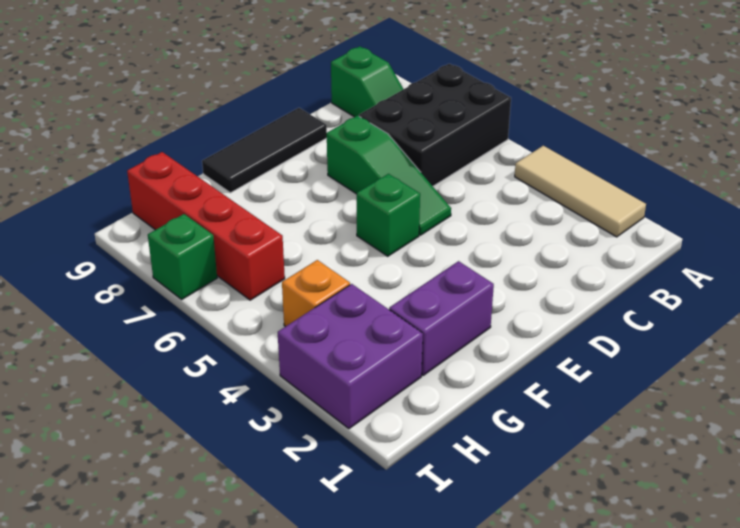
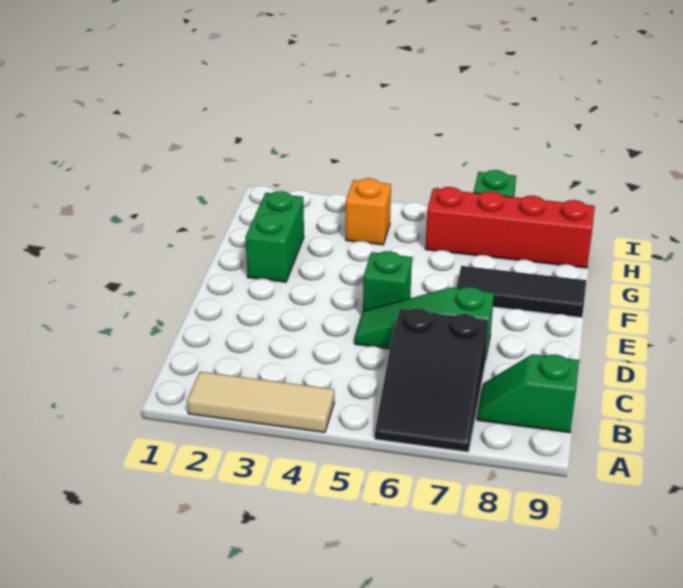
black brick A6:C7 level 1 -> black slope A6:C7 level 1 top C
black tile D9:F9 level 1 -> black tile F7:F9 level 1
purple brick F2:G2 level 1 -> green brick F2:G2 level 1
purple brick H2:I3 level 1 -> none

